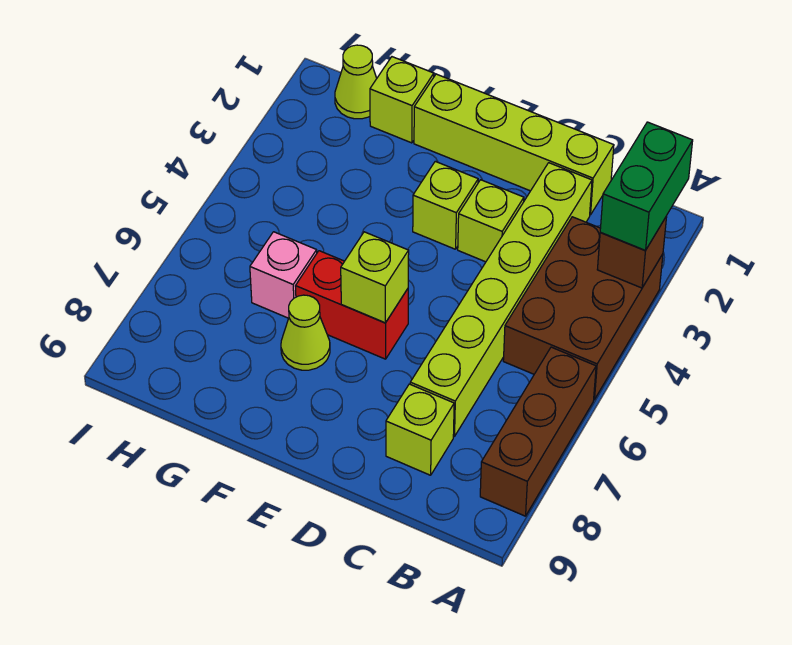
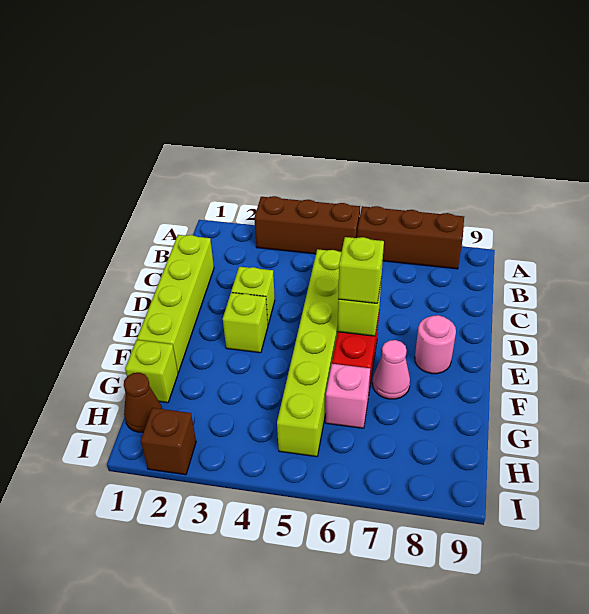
green brick A2:A3 level 3 -> none
brown brick A3:B5 level 1 -> brown brick A3:A5 level 1
brown brick A3 level 2 -> brown brick I2 level 1
lime brick C2:C7 level 1 -> lime brick C5:H5 level 1
lime brick C8 level 1 -> lime brick E6 level 3
none -> pink round brick E8 level 1
lime cone F7 level 1 -> pink cone F7 level 1
lime cone H1 level 1 -> brown cone H1 level 1

